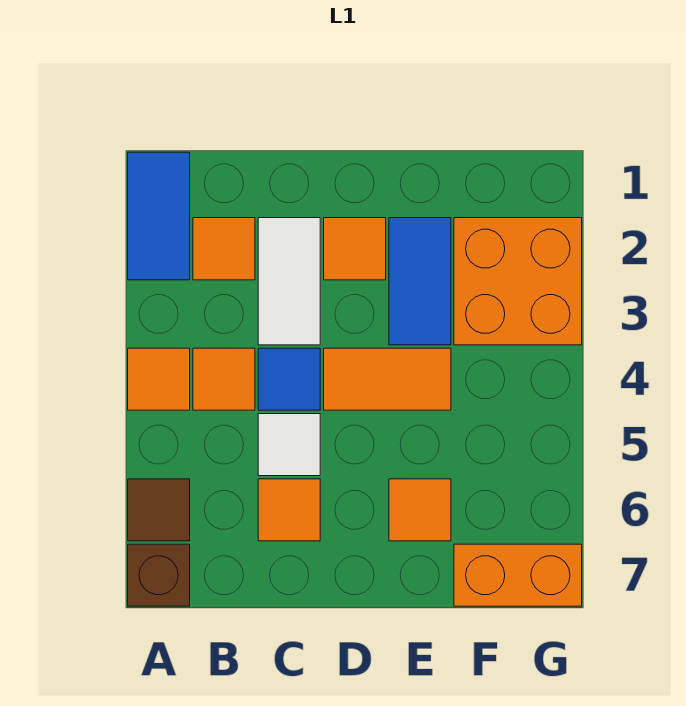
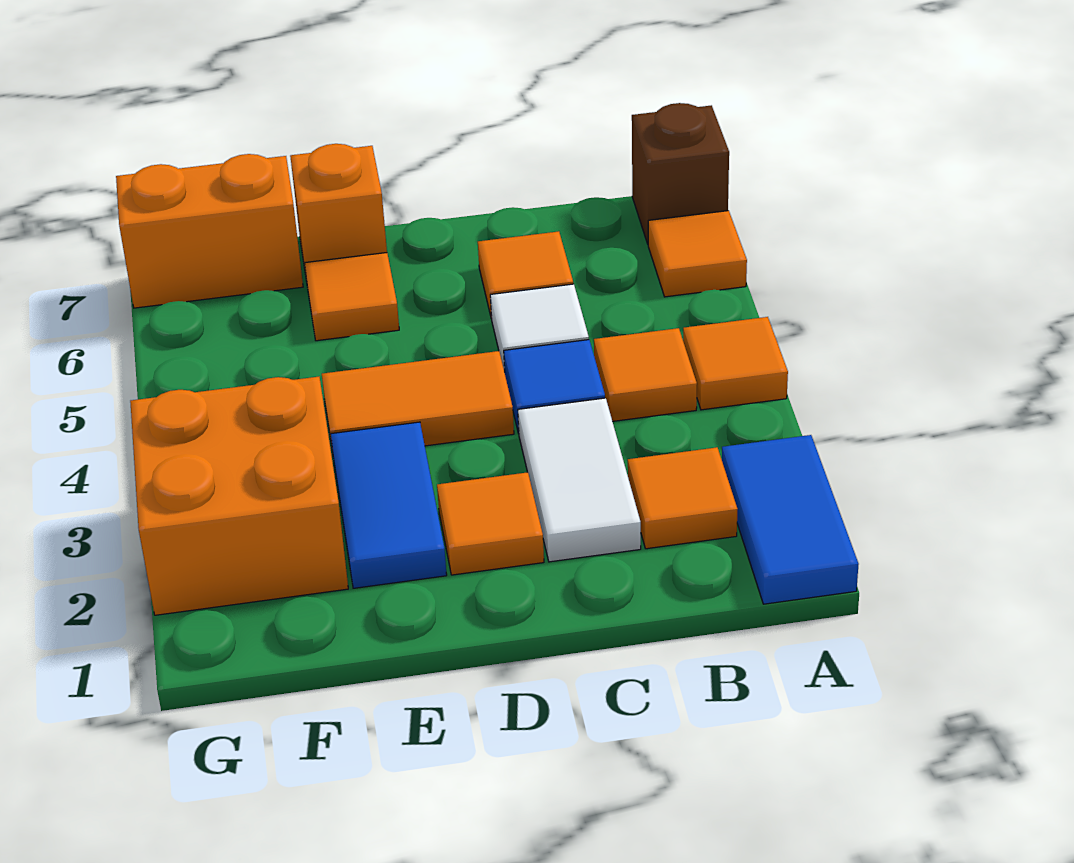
brown tile A6 level 1 -> orange tile A6 level 1
none -> orange brick E7 level 1

